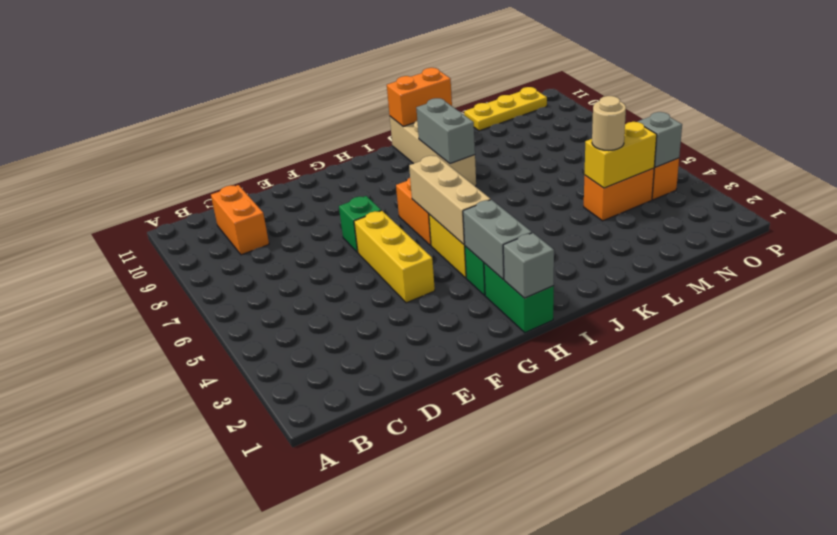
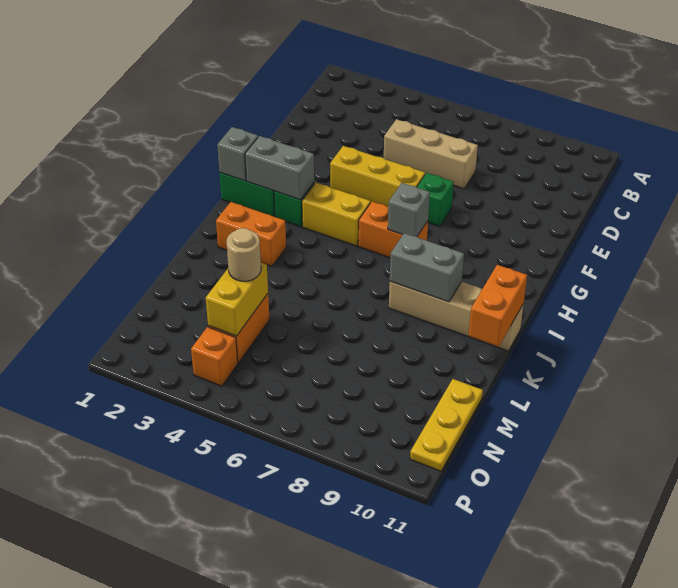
orange brick C9:C10 level 1 -> orange brick J2:J3 level 1
tan brick H4:H6 level 2 -> tan brick D5:D7 level 1
grey brick O4 level 2 -> grey brick H7 level 2

